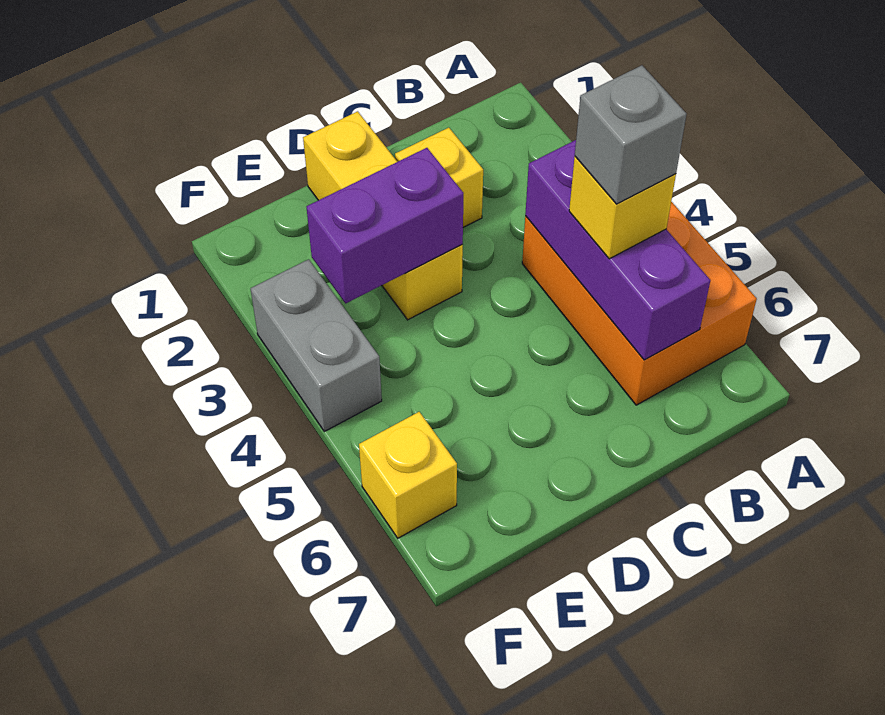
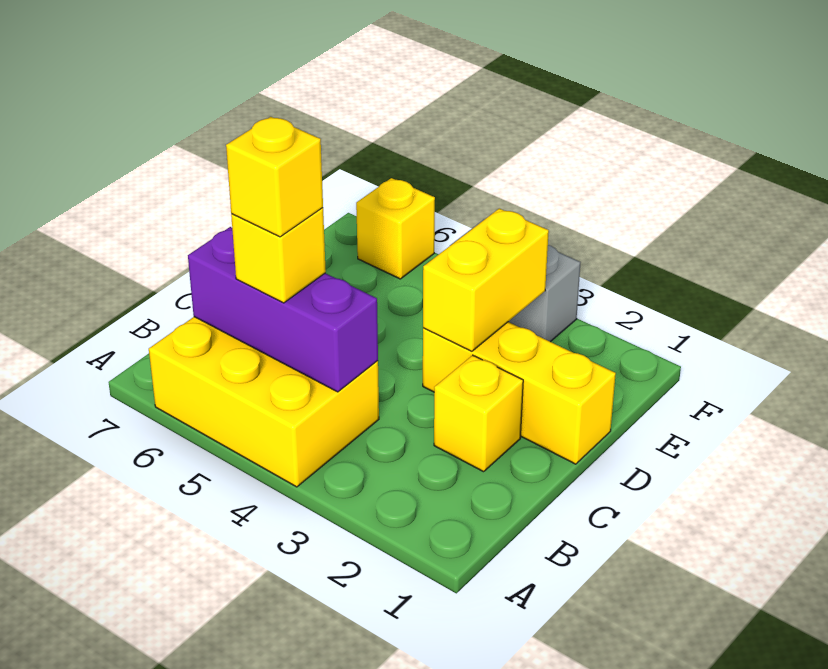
orange brick A4:B6 level 1 -> yellow brick A4:B6 level 1
grey brick B5 level 4 -> yellow brick B5 level 4
purple brick D3:E3 level 2 -> yellow brick D3:E3 level 2

